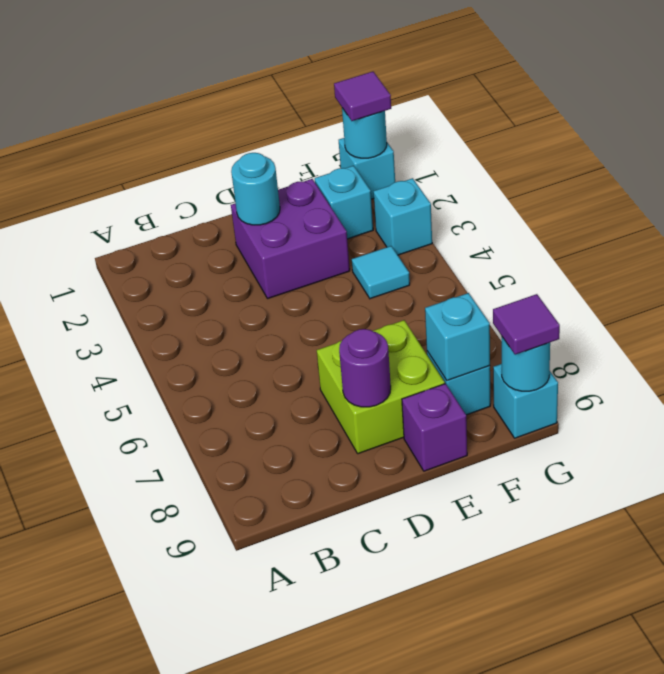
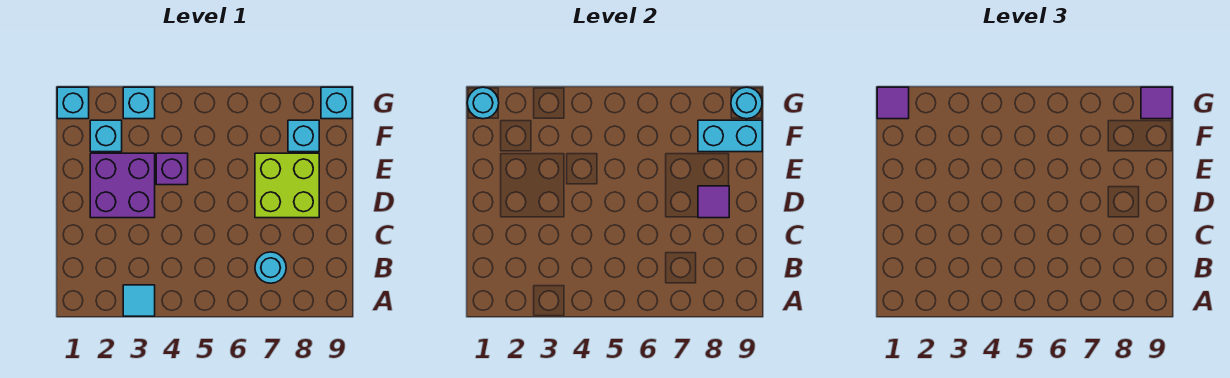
cyan round brick D2 level 2 -> cyan round brick B7 level 1
purple round brick D8 level 2 -> purple tile D8 level 2
purple brick E9 level 1 -> purple brick E4 level 1
cyan tile F4 level 1 -> cyan tile A3 level 1
cyan brick F8 level 2 -> cyan brick F8:F9 level 2

